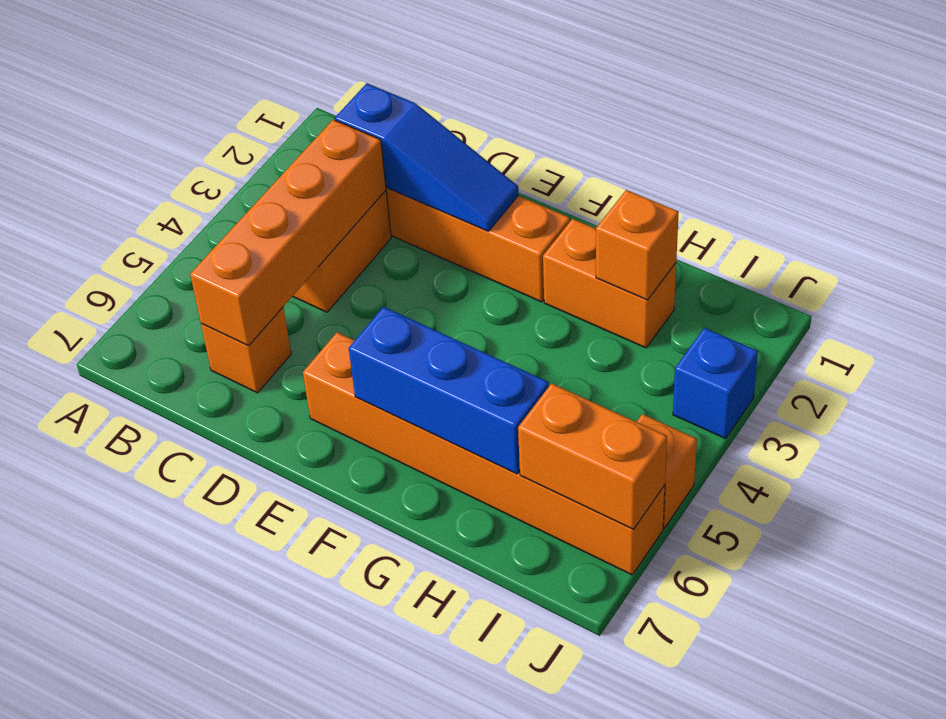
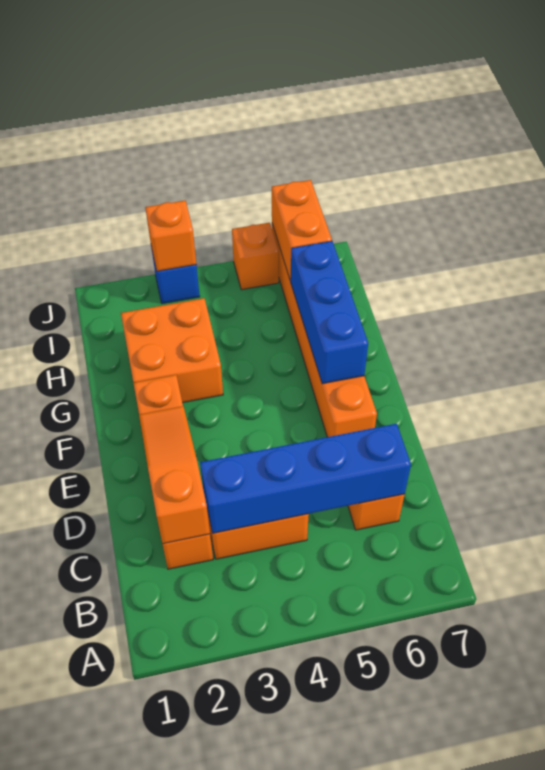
blue slope C2:E2 level 2 top C -> orange slope C2:E2 level 2 top C
orange brick C3:C6 level 2 -> blue brick C3:C6 level 2
orange brick G2:H2 level 1 -> orange brick G2:H3 level 1
orange brick H2 level 2 -> orange brick J3 level 2

